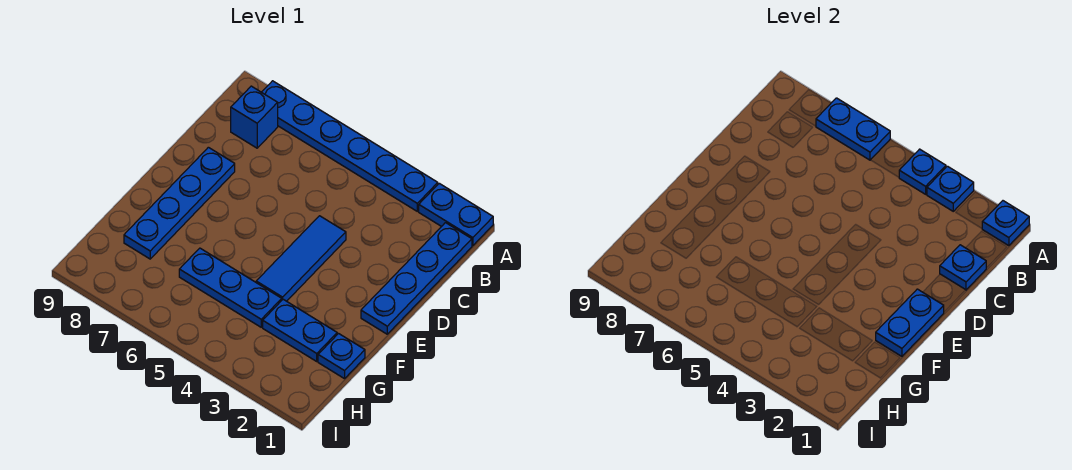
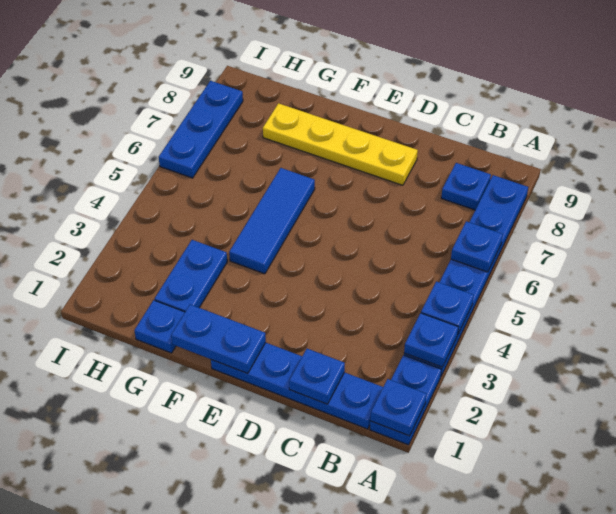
blue plate A6:A7 level 2 -> blue plate A6 level 2
blue brick B8 level 1 -> blue plate B8 level 1
blue tile D4:F4 level 1 -> blue tile F4:F6 level 1
blue plate D8:G8 level 1 -> yellow plate D8:G8 level 1
blue plate G4:G6 level 1 -> blue plate I6:I8 level 1

